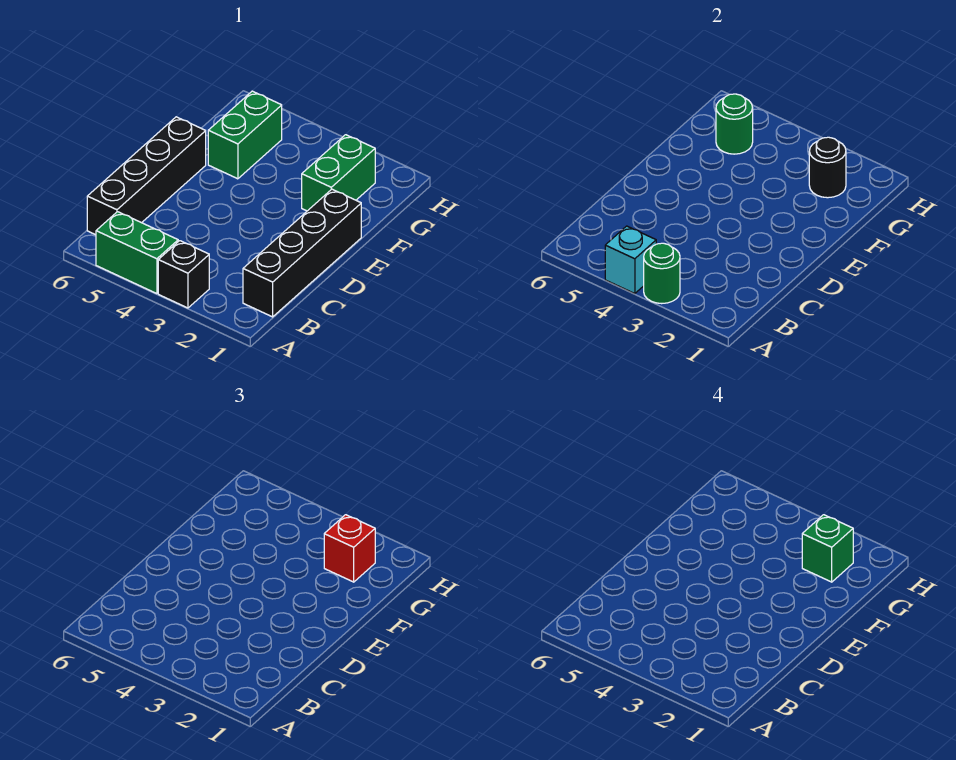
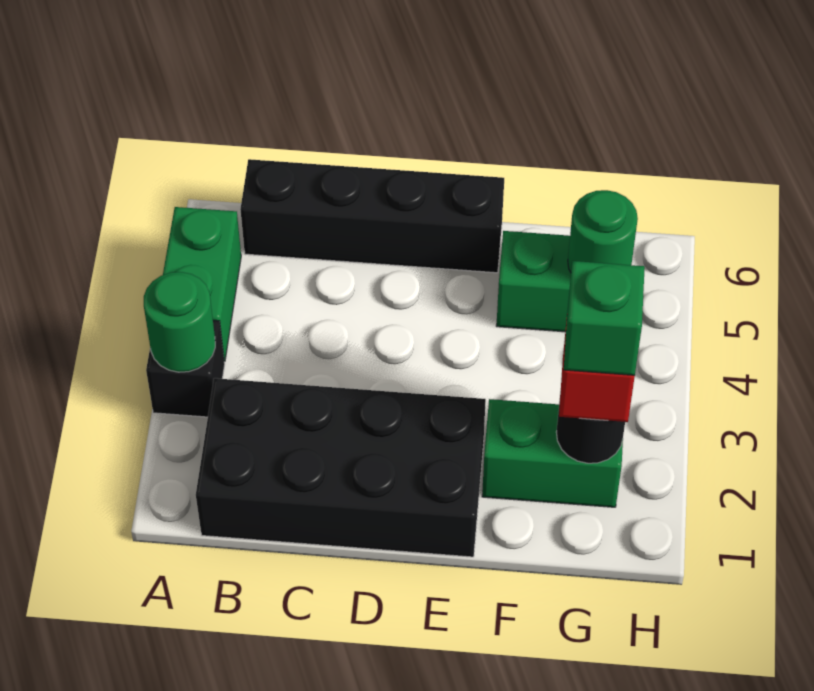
cyan brick A4 level 2 -> none
black brick B1:E1 level 1 -> black brick B1:E2 level 1

